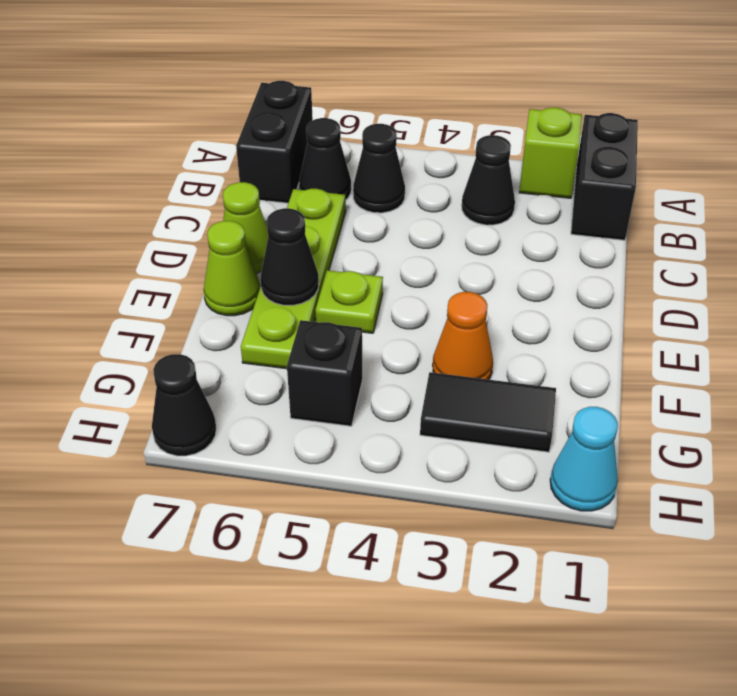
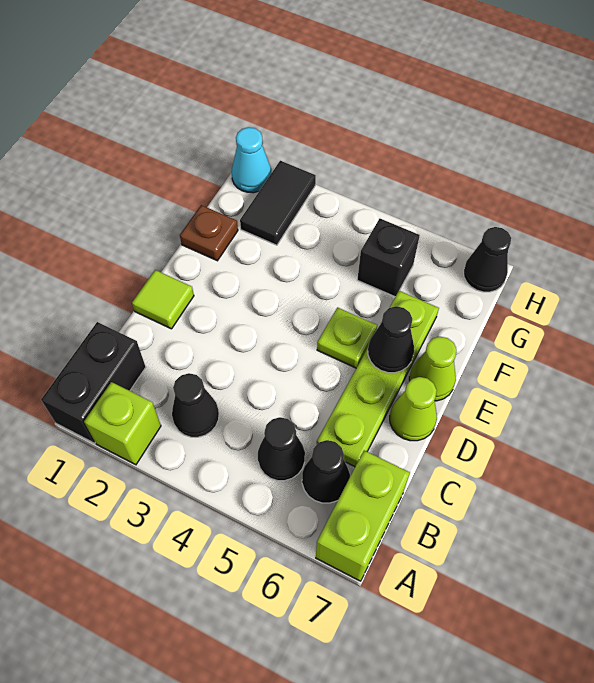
black brick A7:B7 level 1 -> lime brick A7:B7 level 1
none -> lime tile D1 level 1
none -> brown plate F1 level 1
orange cone F3 level 1 -> none
black tile G2:G3 level 1 -> black tile G2:H2 level 1

